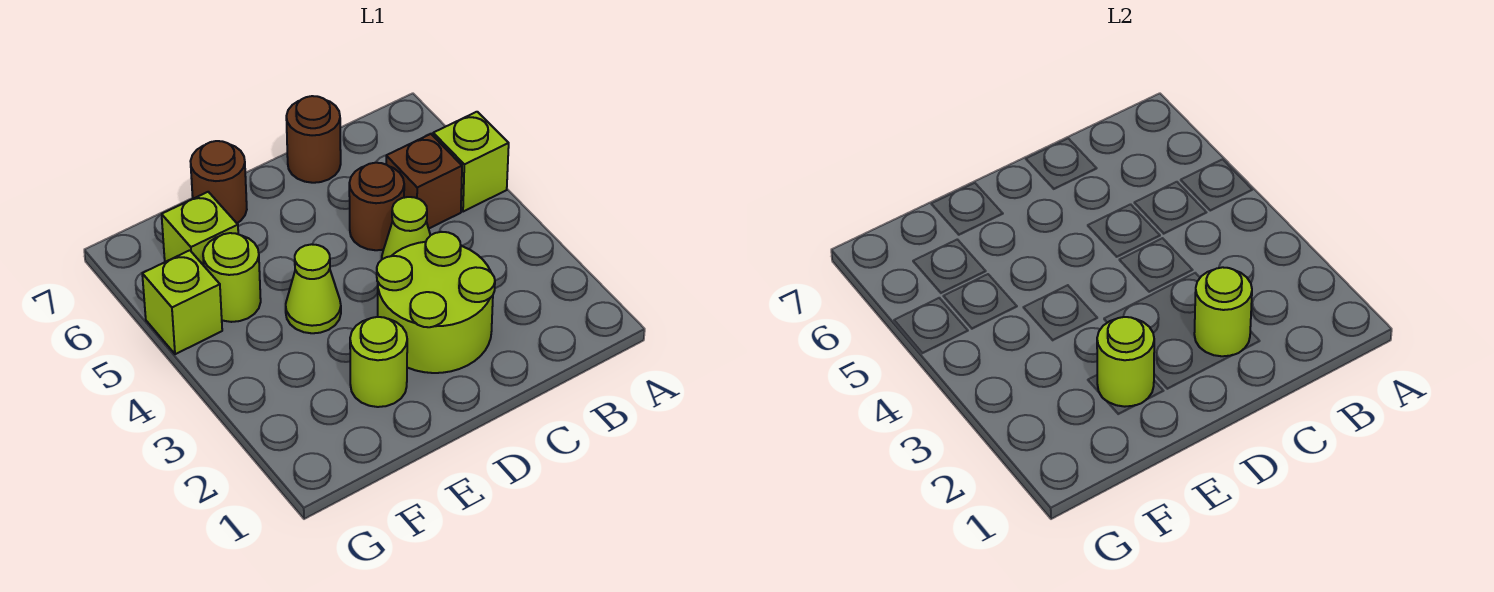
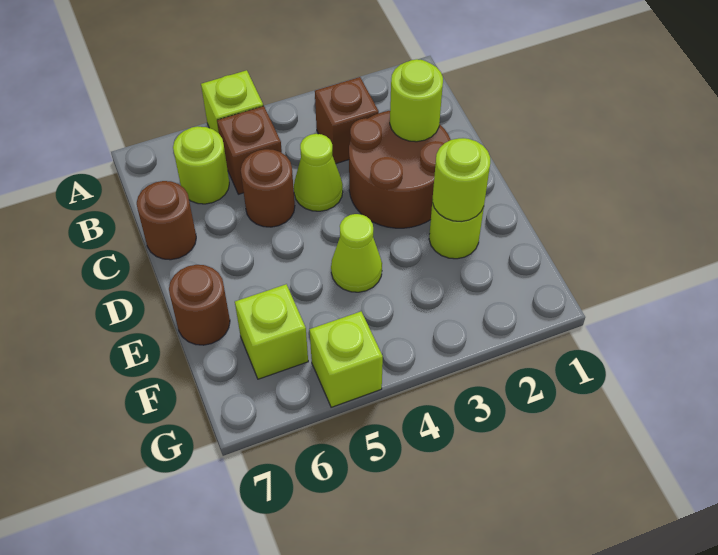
none -> brown brick B3 level 1
lime round brick C2:D3 level 1 -> brown round brick C2:D3 level 1
lime round brick F5 level 1 -> lime round brick B6 level 1

